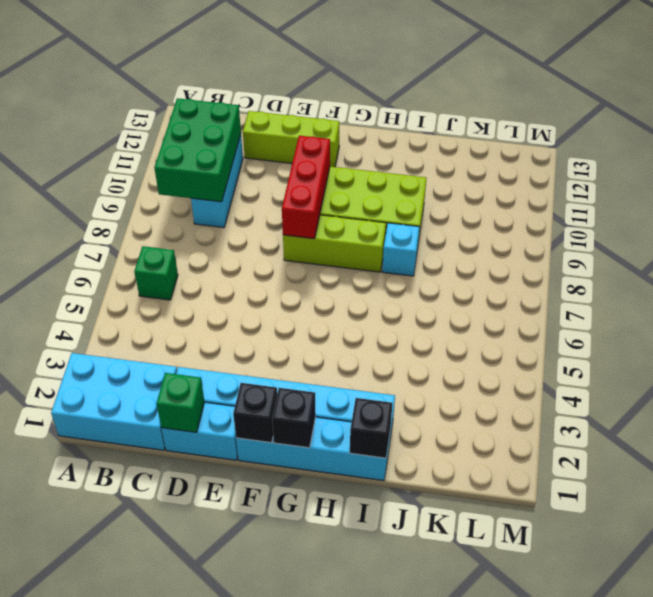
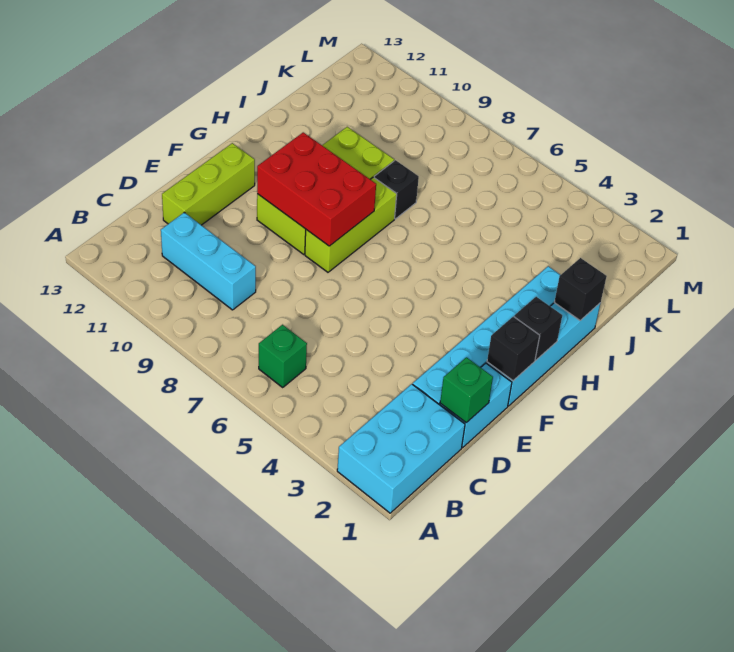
green brick B9:C11 level 2 -> none
red brick F8:F10 level 2 -> red brick F8:G10 level 2
cyan brick I8 level 1 -> black brick I8 level 1

